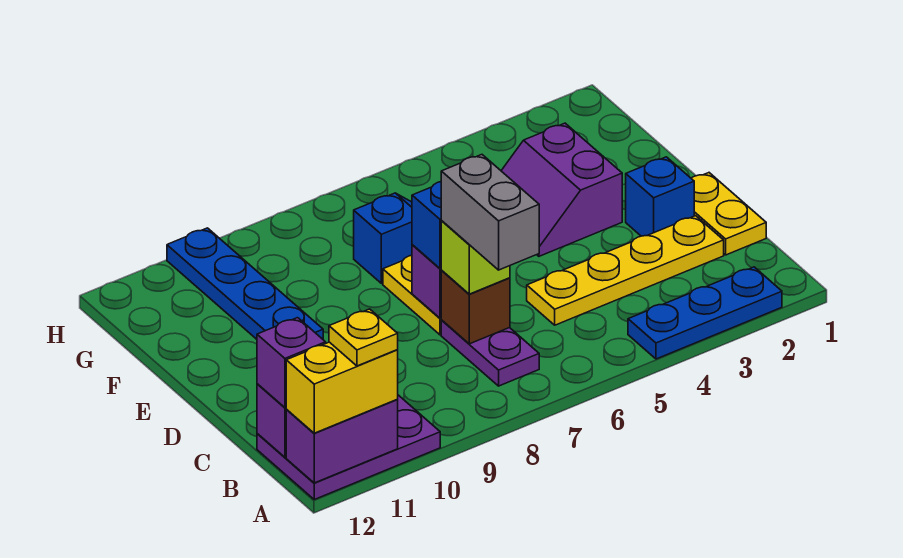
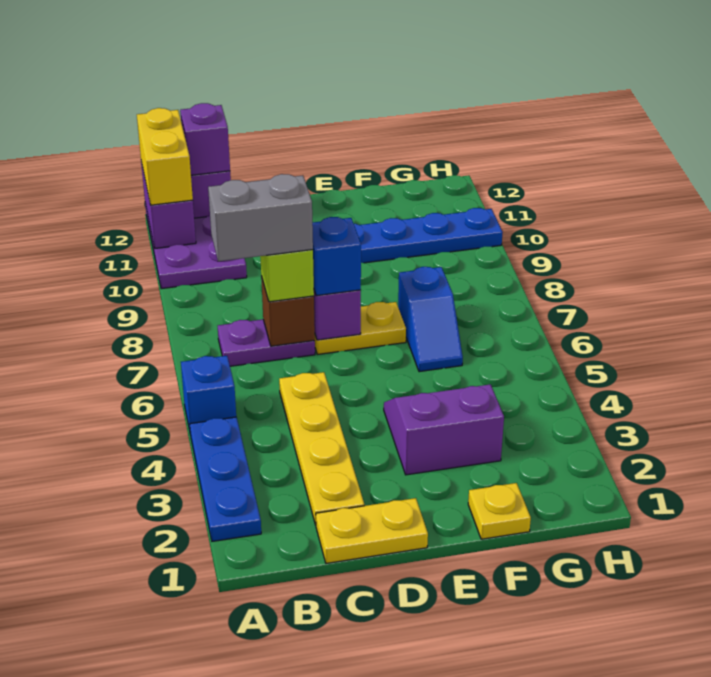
yellow plate A11 level 4 -> yellow plate F1 level 1
blue brick D2 level 1 -> blue brick A5 level 1

